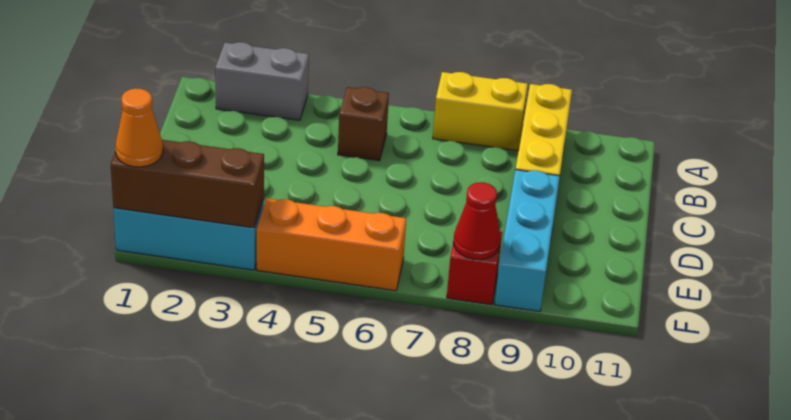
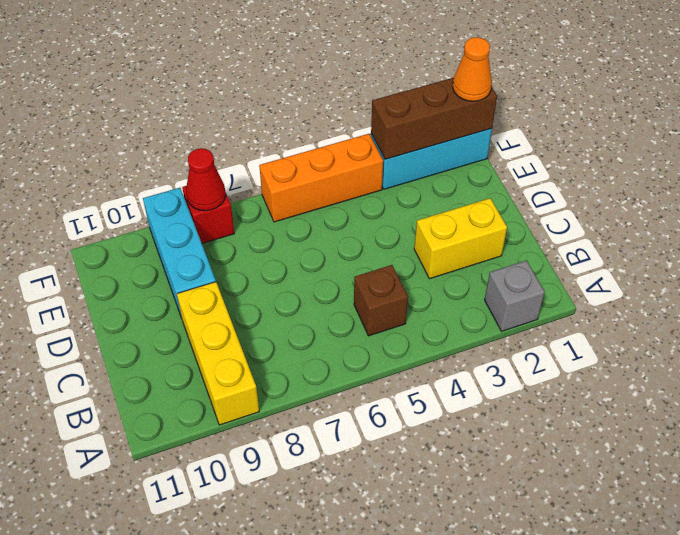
grey brick A2:A3 level 1 -> grey brick A2 level 1
yellow brick A7:A8 level 1 -> yellow brick C2:C3 level 1

